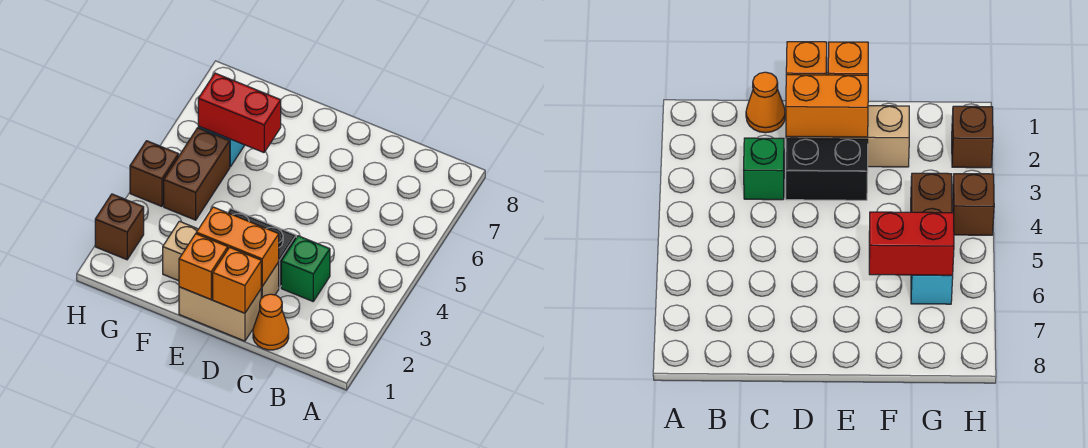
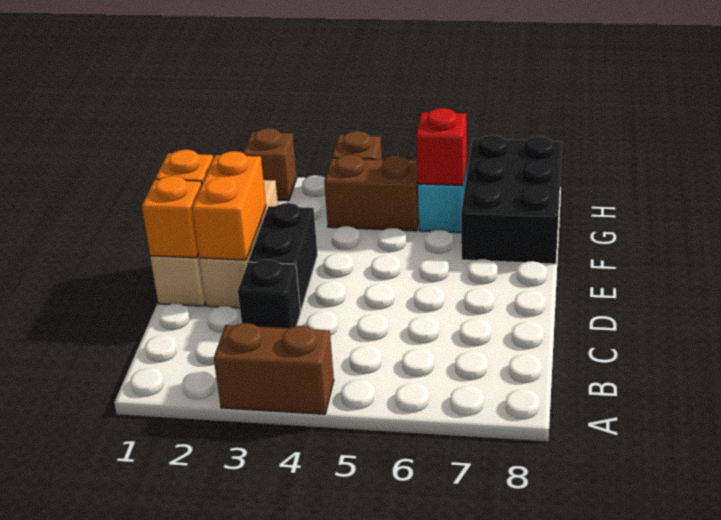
none -> brown brick A3:A4 level 1
orange cone C1 level 1 -> none
green brick C3 level 1 -> black brick C3 level 1
red brick F6:G6 level 2 -> red brick G6 level 2
none -> black brick F7:H8 level 1

